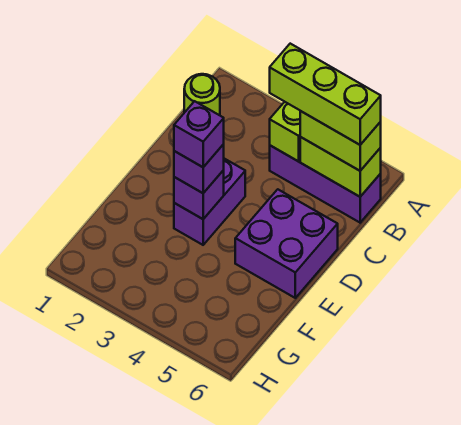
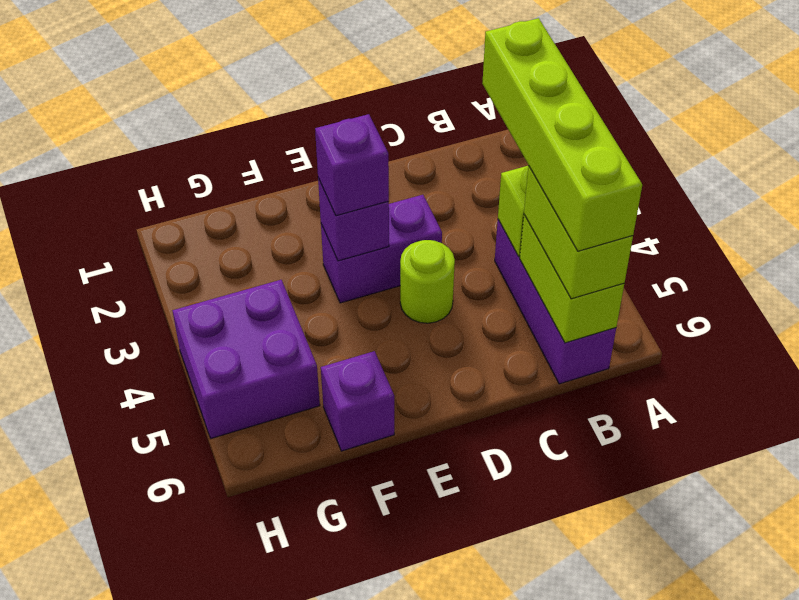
lime round brick B1 level 1 -> lime round brick D4 level 1
lime brick B4:B6 level 4 -> lime brick B3:B6 level 4
purple brick D5:E6 level 1 -> purple brick G4:H5 level 1
purple brick E3 level 4 -> purple brick F6 level 1

